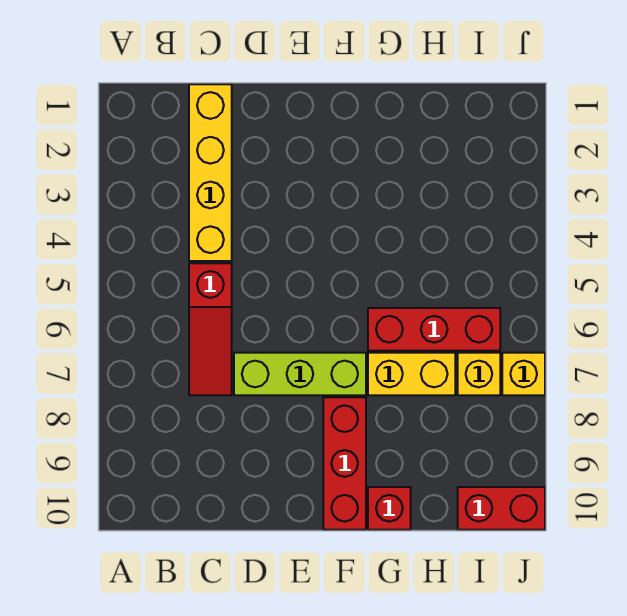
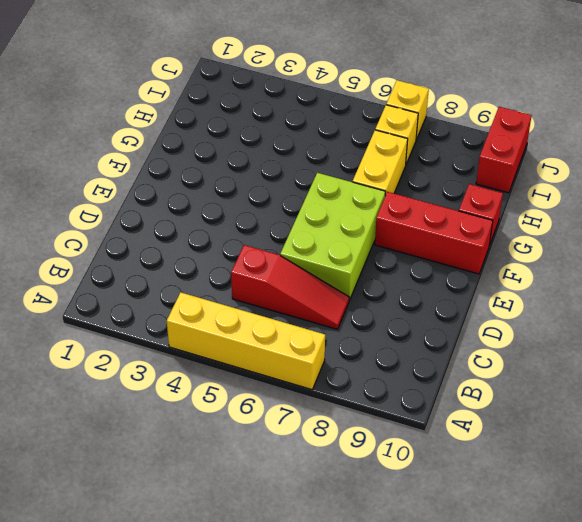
yellow brick C1:C4 level 1 -> yellow brick A4:A7 level 1
lime brick D7:F7 level 1 -> lime brick D6:F7 level 1
red brick G6:I6 level 1 -> none

